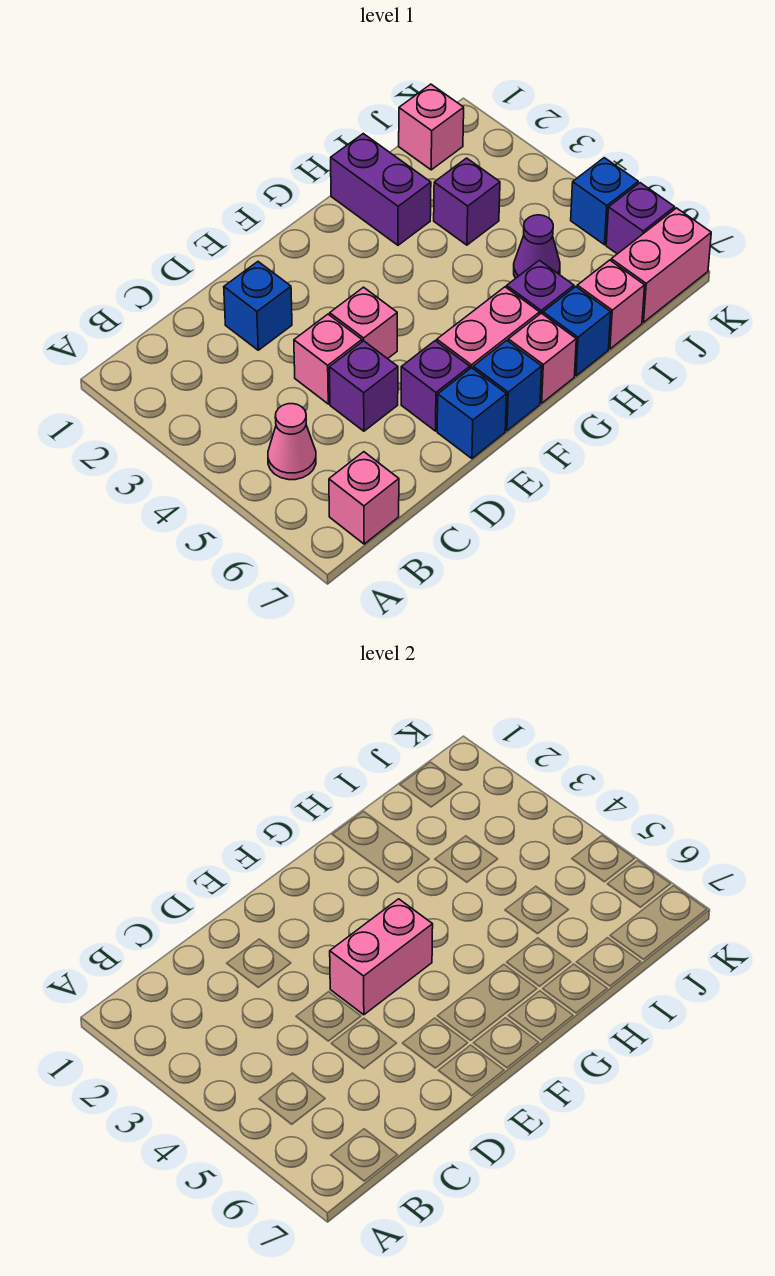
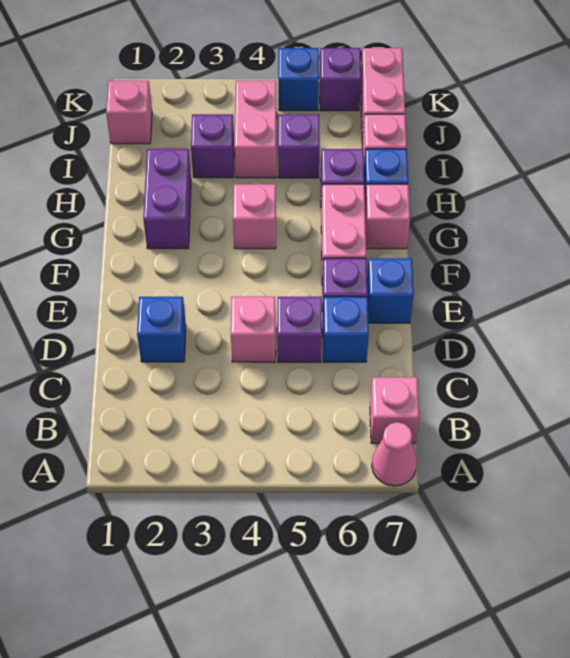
pink cone B5 level 1 -> pink cone A7 level 1
pink brick E4 level 1 -> pink brick G4 level 1
pink brick E4:F4 level 2 -> pink brick I4:J4 level 1
blue brick F7 level 1 -> blue brick D6 level 1
purple brick H1:H2 level 1 -> purple brick G2:H2 level 1
purple cone I5 level 1 -> purple brick I5 level 1

